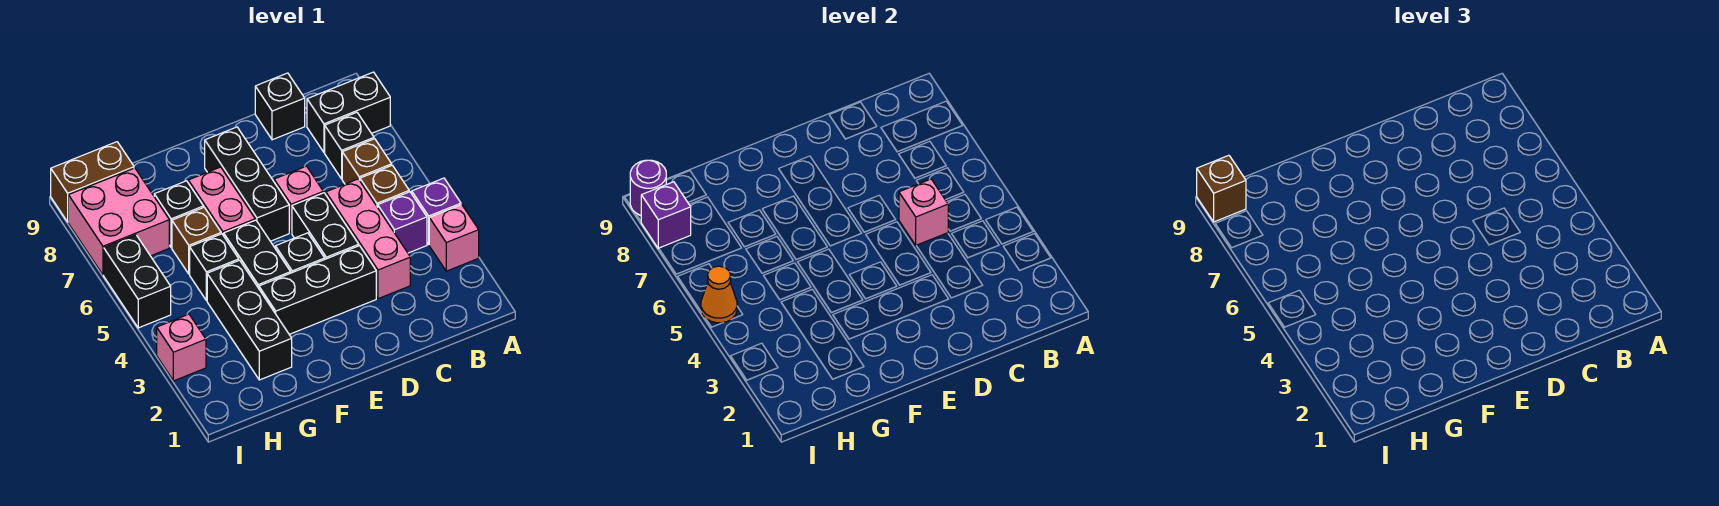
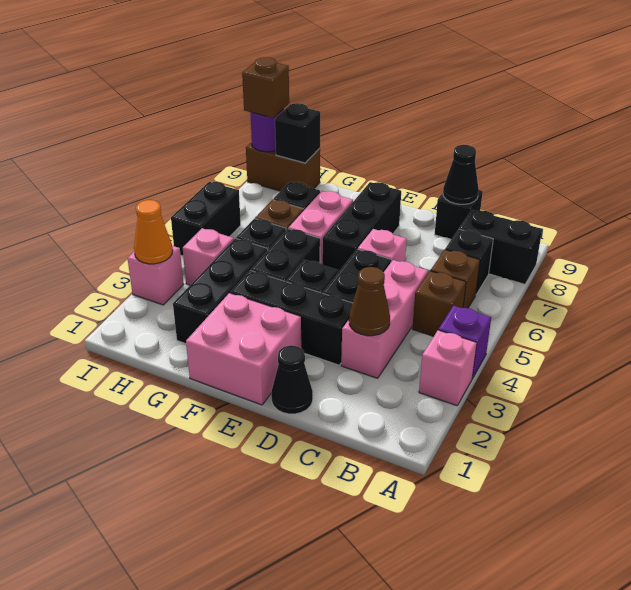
purple brick B4 level 1 -> none
none -> brown cone C3 level 2
pink brick C5 level 2 -> pink brick H4 level 1
none -> black cone C9 level 2
none -> black cone D1 level 1
pink brick H7:I8 level 1 -> pink brick E1:F2 level 1
none -> black brick H9 level 2
orange cone I5 level 2 -> orange cone I3 level 2
purple brick I8 level 2 -> none

